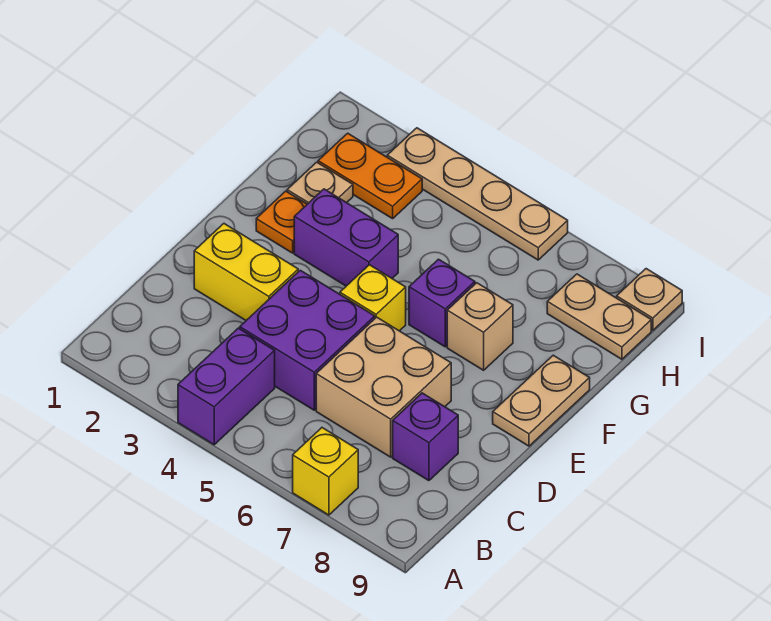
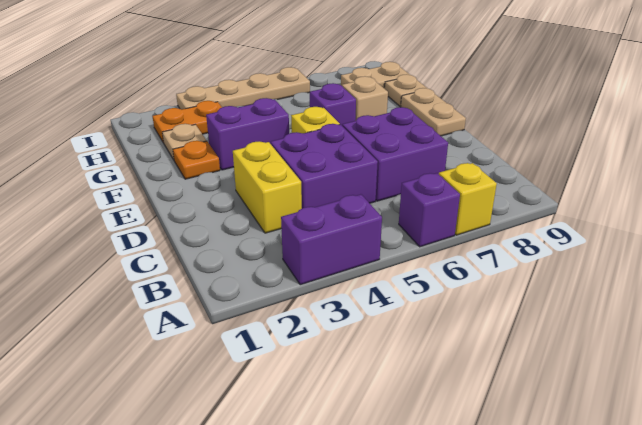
purple brick A4:B4 level 1 -> purple brick A3:A4 level 1
tan brick C6:D7 level 1 -> purple brick C6:D7 level 1
purple brick C8 level 1 -> purple brick A6 level 1
yellow brick D2:D3 level 1 -> yellow brick C3:D3 level 1
tan plate I9 level 1 -> tan plate G9 level 1

